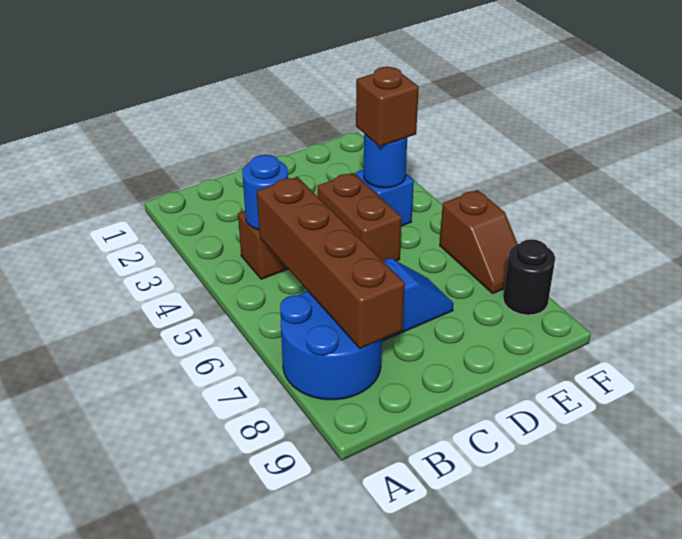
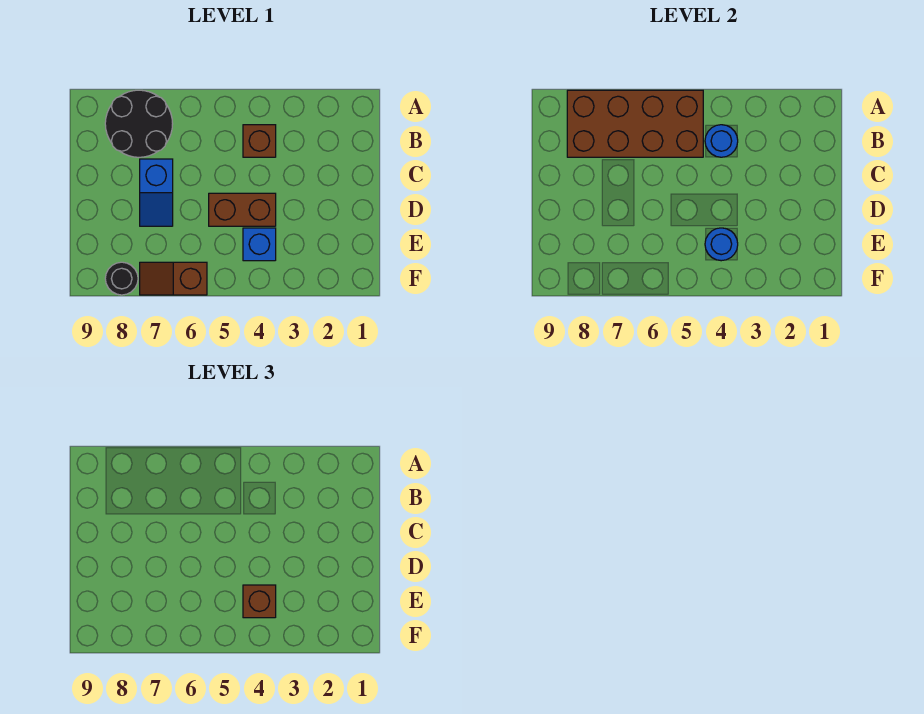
blue round brick A7:B8 level 1 -> black round brick A7:B8 level 1
brown brick B5:B8 level 2 -> brown brick A5:B8 level 2

